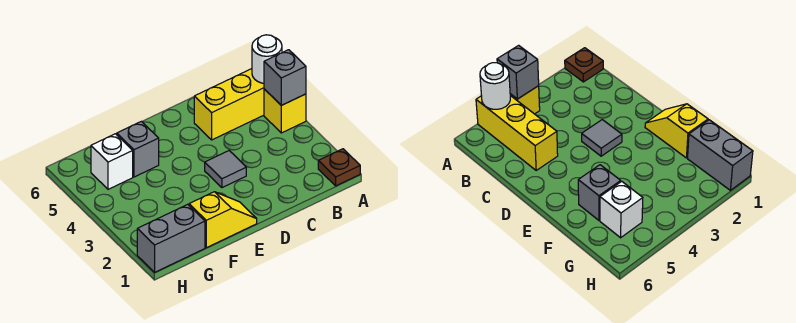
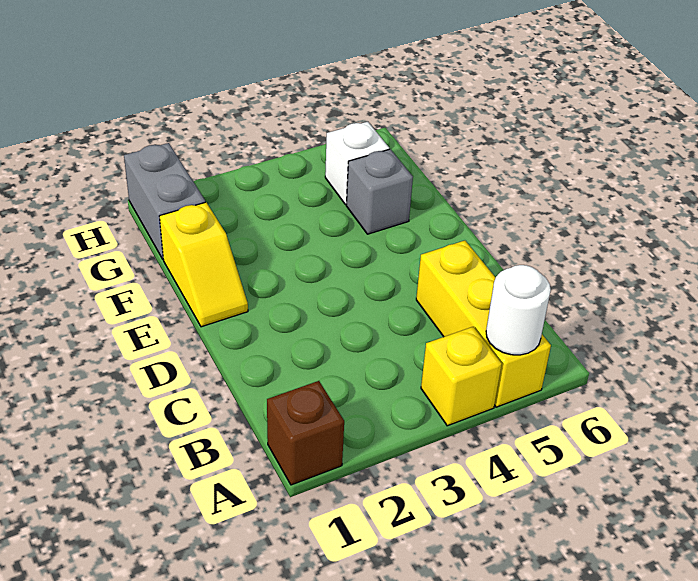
brown plate A1 level 1 -> brown brick A1 level 1
grey brick A4 level 2 -> none
grey tile D3 level 1 -> none

